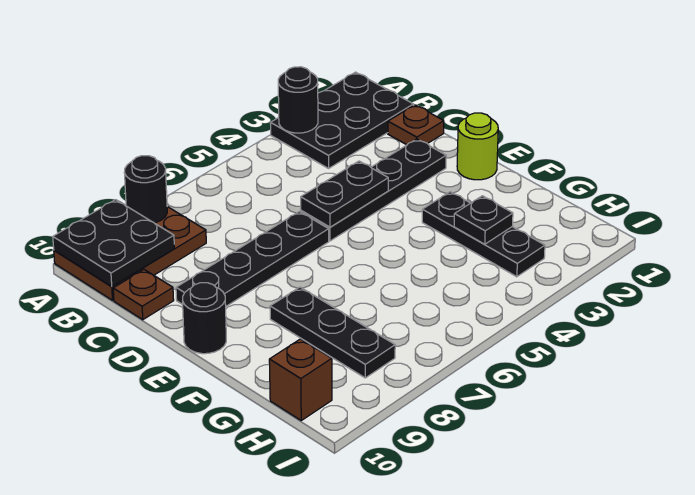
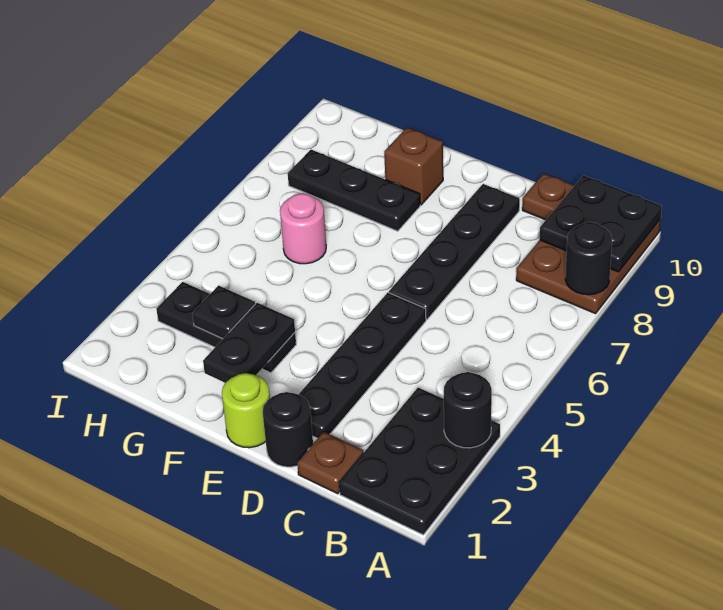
black plate D4:D5 level 2 -> black plate F2:F3 level 2
black round brick E10 level 1 -> black round brick D1 level 1
none -> pink round brick G6 level 1
brown brick H10 level 1 -> brown brick F9 level 1

